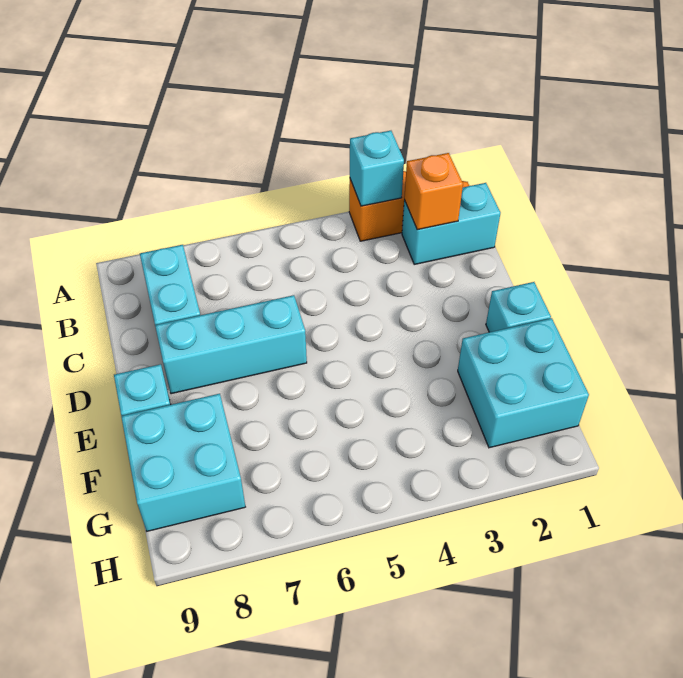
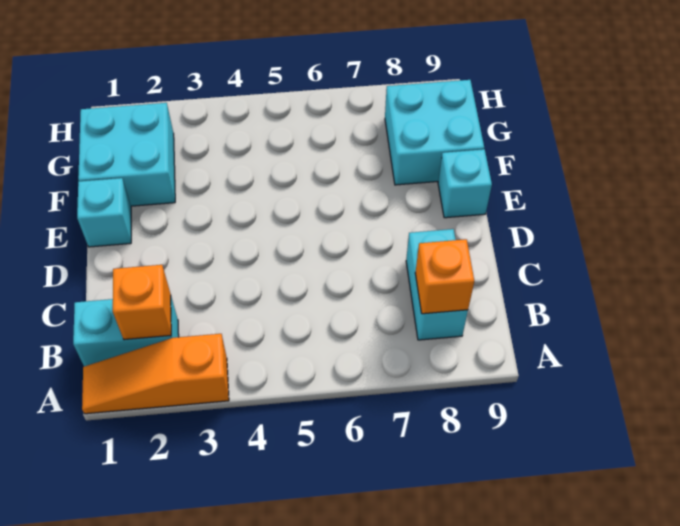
cyan brick A3 level 2 -> none
none -> orange brick B8 level 2
cyan brick D6:D8 level 1 -> none

